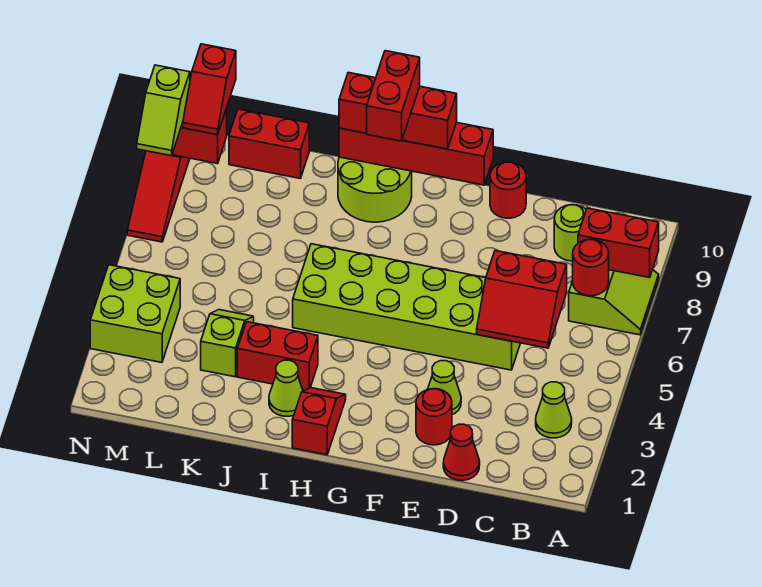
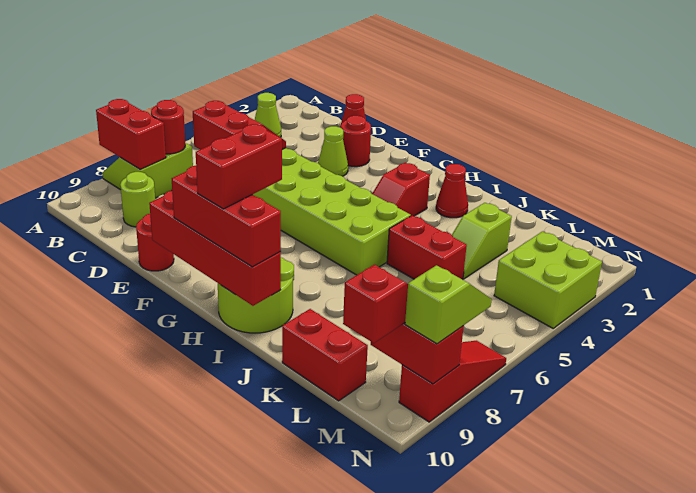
red slope H1:H2 level 1 top 1 -> red slope H3:H4 level 1 top 3
lime cone I2 level 1 -> red cone I2 level 1
red brick I3:J3 level 1 -> red brick J5:K5 level 1

